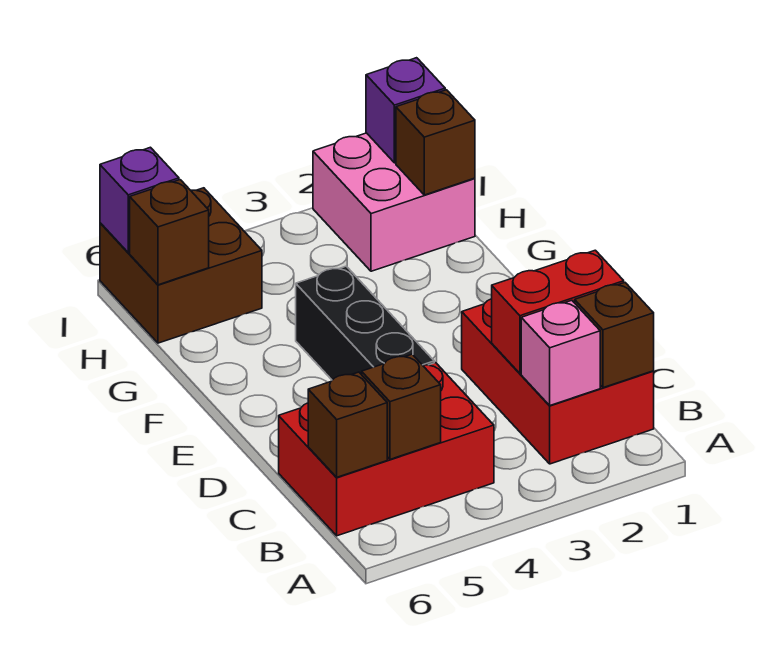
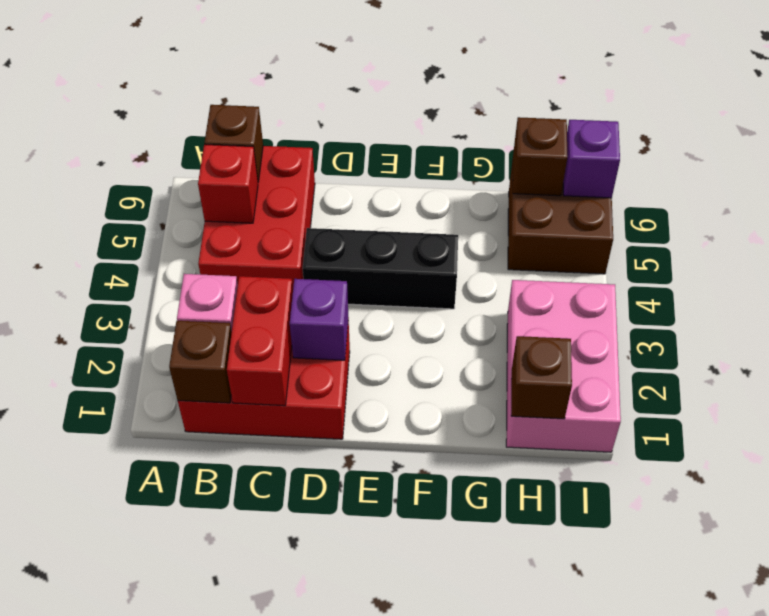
brown brick B5 level 2 -> red brick B5 level 2
pink brick H1:I2 level 1 -> pink brick H1:I3 level 1
purple brick I1 level 2 -> purple brick D2 level 2

